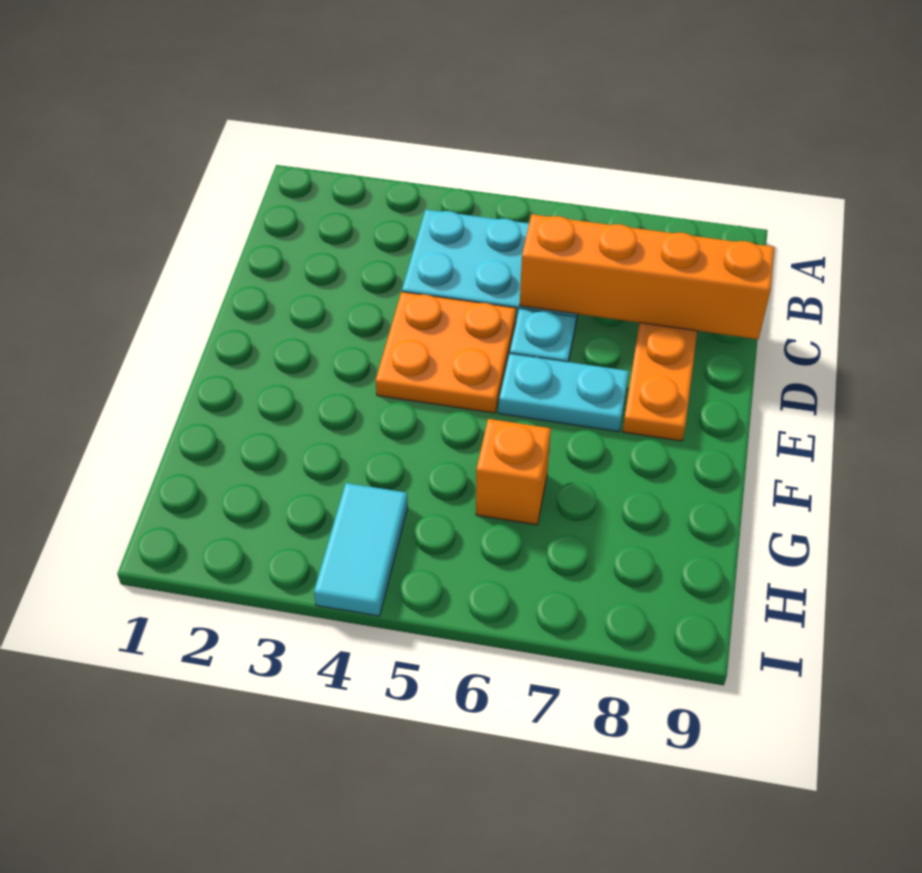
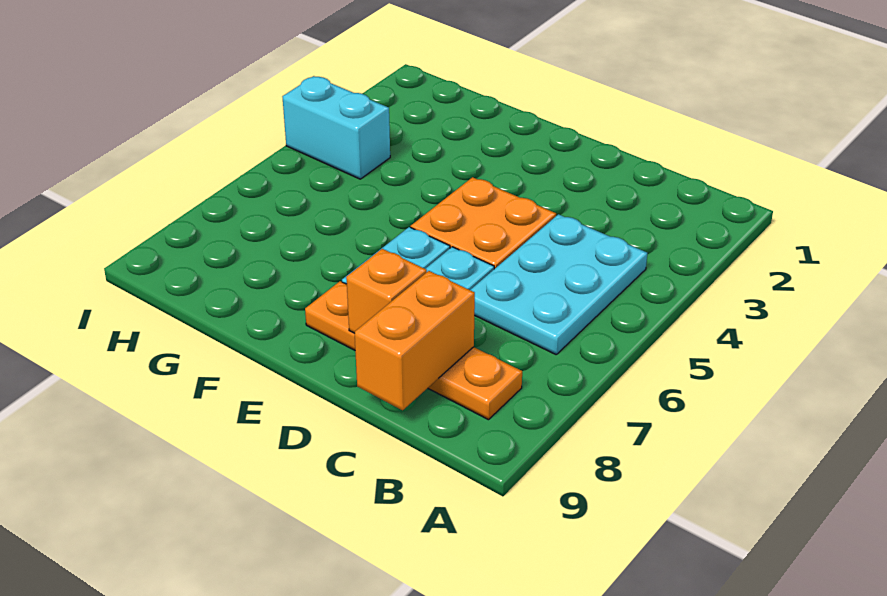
orange brick C6:C9 level 2 -> orange brick C8:C9 level 2
orange brick G6 level 1 -> orange brick D8 level 2
cyan tile H4:I4 level 1 -> cyan brick H4:I4 level 1

